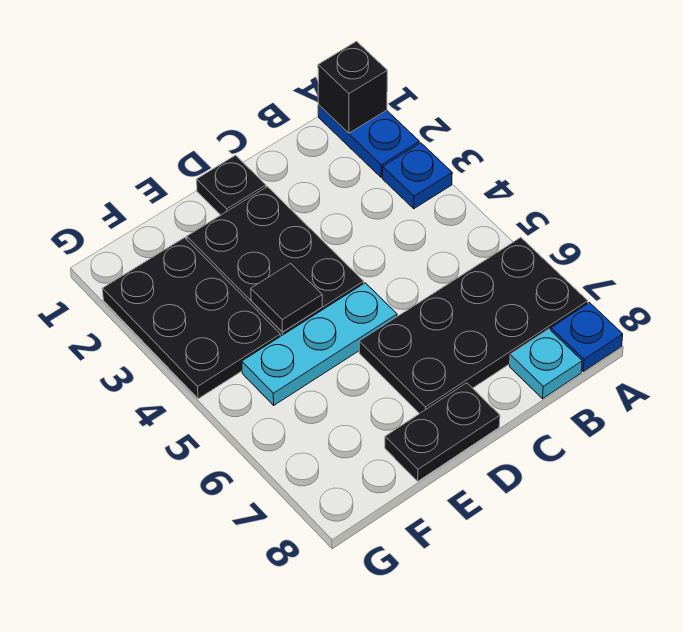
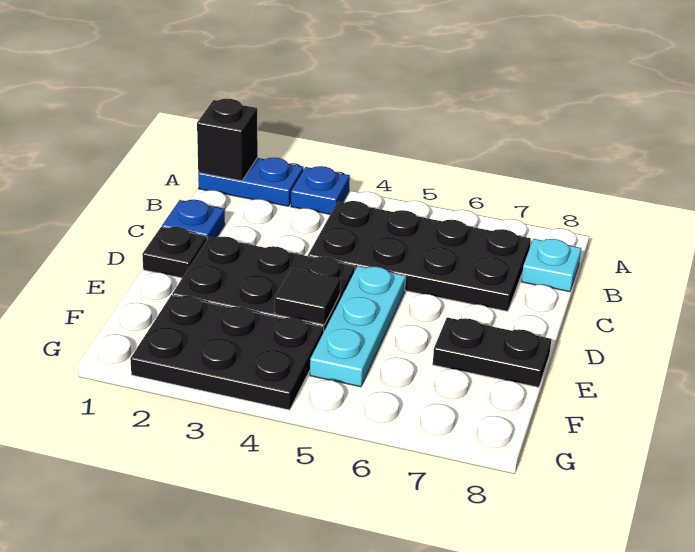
black plate A6:D7 level 1 -> black plate B4:C7 level 1
blue plate A8 level 1 -> blue plate C1 level 1
black plate D8:E8 level 1 -> black plate E7:E8 level 1

